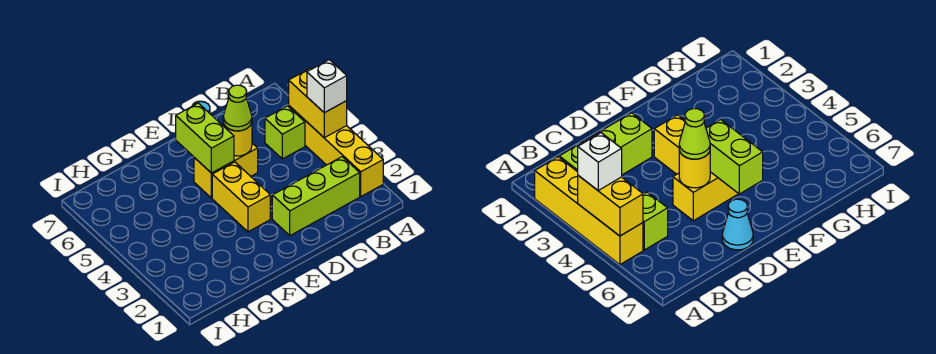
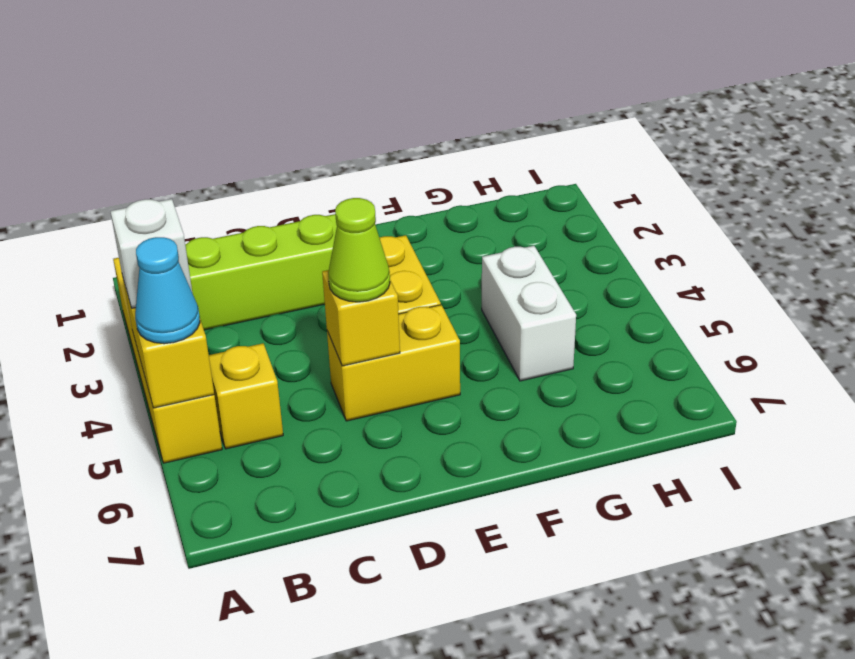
lime brick B5 level 1 -> yellow brick B5 level 1
yellow round brick D5 level 2 -> yellow brick D5 level 2
cyan cone D7 level 1 -> cyan cone A5 level 3
lime brick E5:E6 level 2 -> none
none -> white brick G4:G5 level 1

